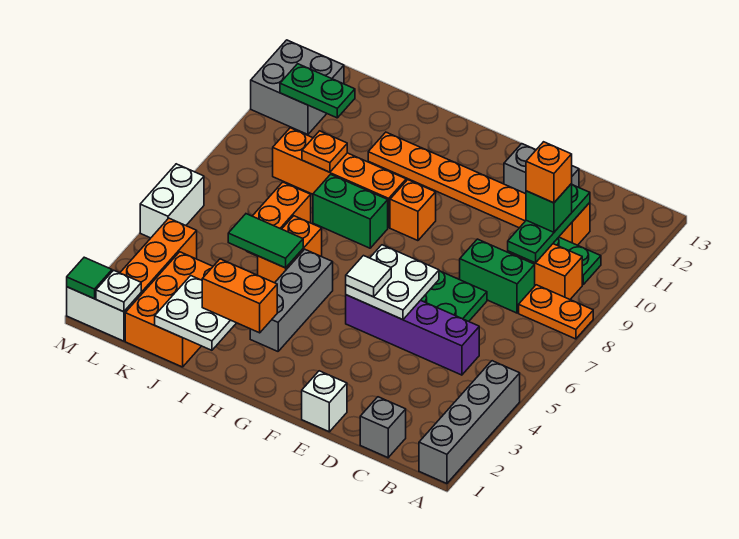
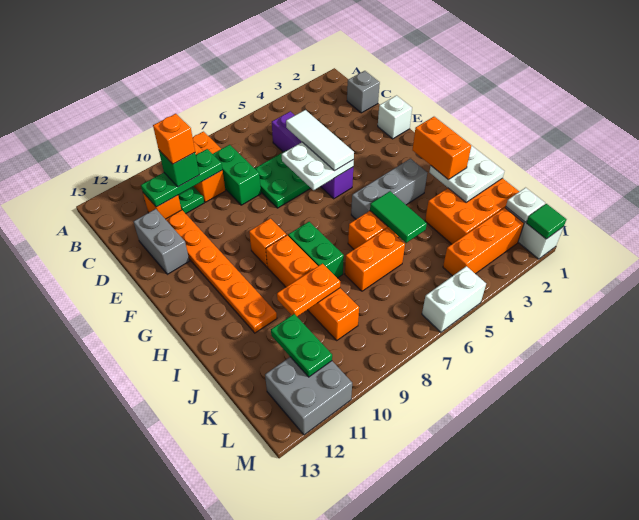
grey brick A1:A4 level 1 -> none
white tile F5 level 3 -> white tile D5:F5 level 3
orange plate J9 level 2 -> orange plate J9:J10 level 2

